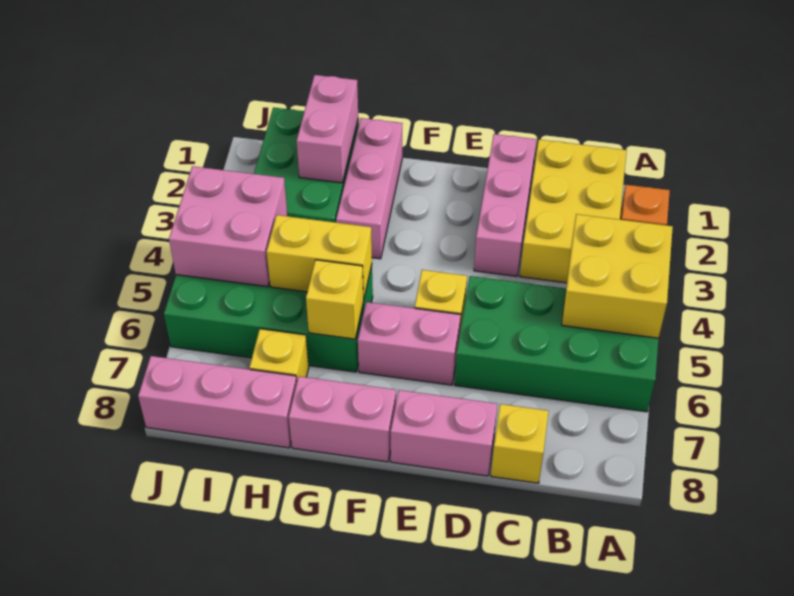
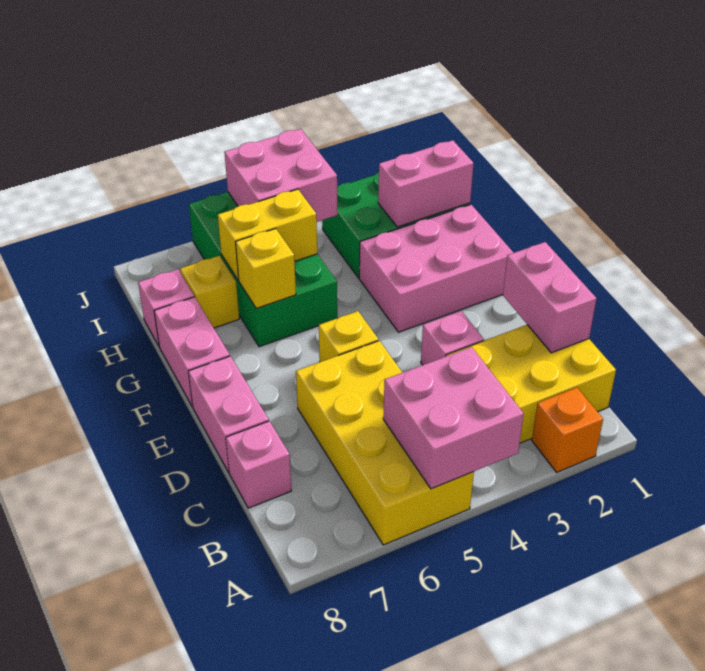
yellow brick A4:B5 level 2 -> pink brick A4:B5 level 2
green brick A5:D6 level 1 -> yellow brick A5:D6 level 1
yellow brick C8 level 1 -> pink brick C8 level 1
pink brick D1:D3 level 1 -> pink brick D3 level 1
pink brick E6:F6 level 1 -> pink brick C1:D1 level 2
pink brick G1:G3 level 1 -> pink brick F1:G3 level 1
yellow brick G5:H5 level 2 -> yellow brick H5:H6 level 2
pink brick H8:J8 level 1 -> pink brick H8 level 1

